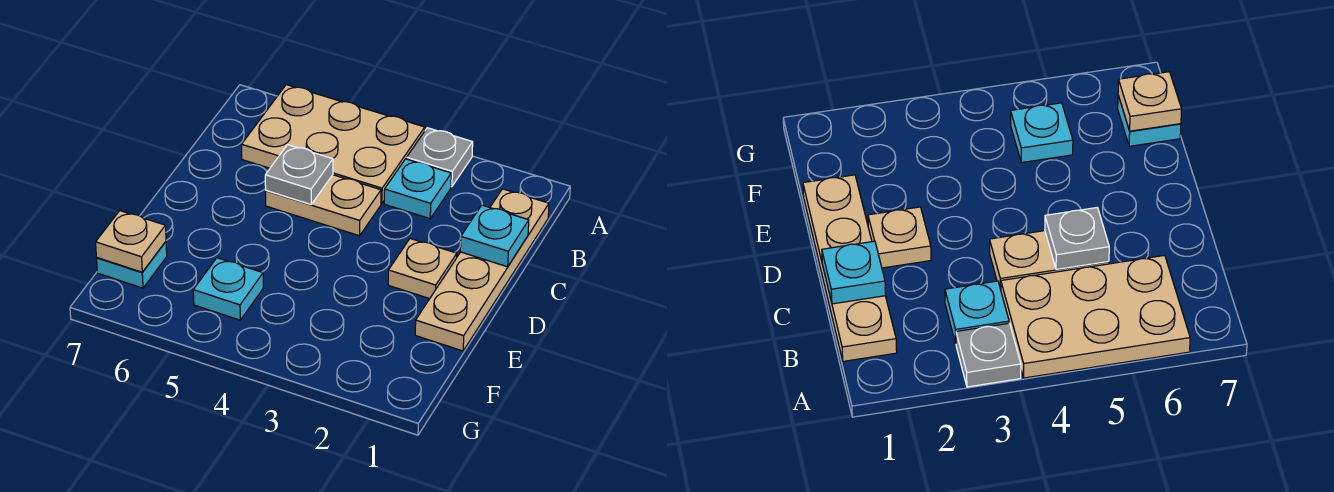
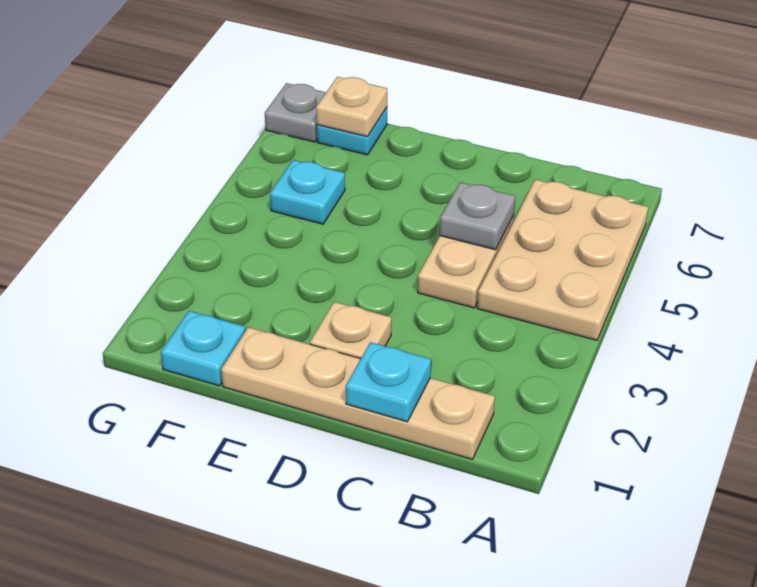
grey plate A3 level 1 -> grey plate G7 level 1
cyan plate B3 level 1 -> cyan plate F1 level 1

